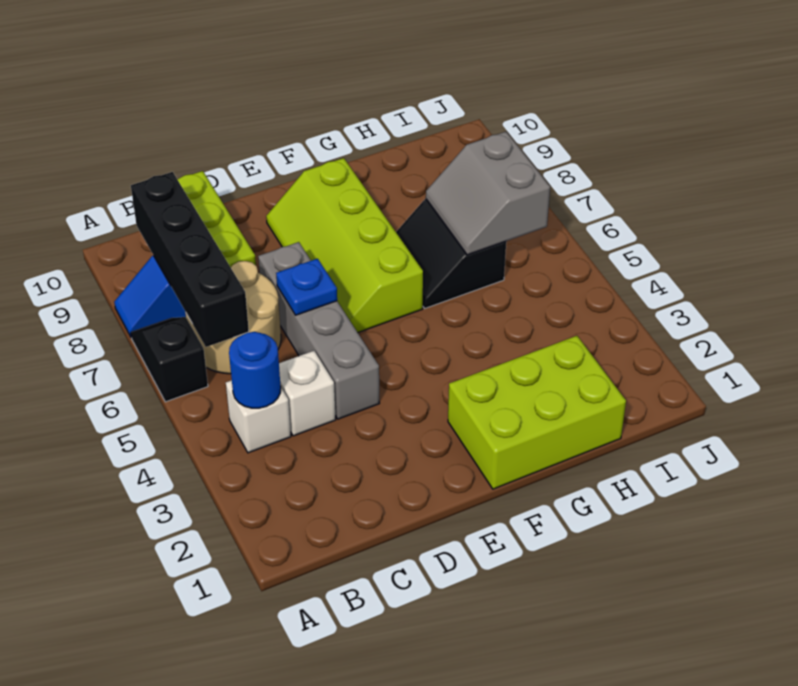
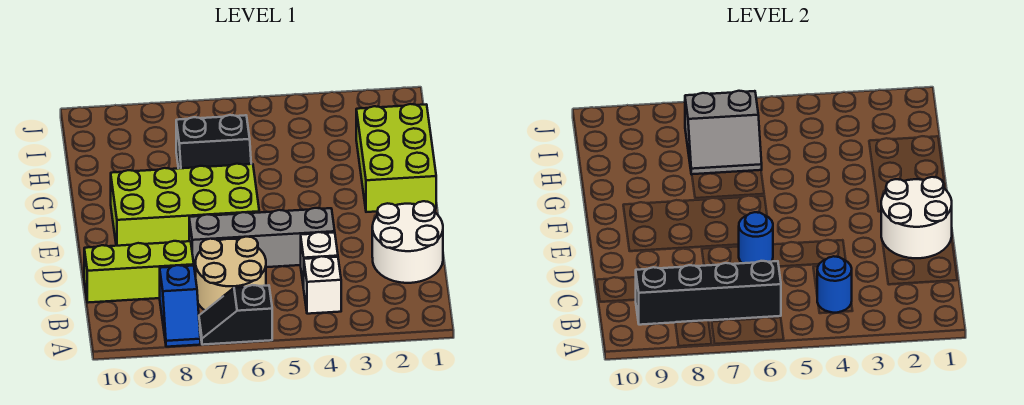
none -> white round brick C1:D2 level 1
none -> white round brick D1:E2 level 2
blue plate D6 level 2 -> blue round brick D6 level 2
lime slope E6:F9 level 1 top F -> lime brick E6:F9 level 1

